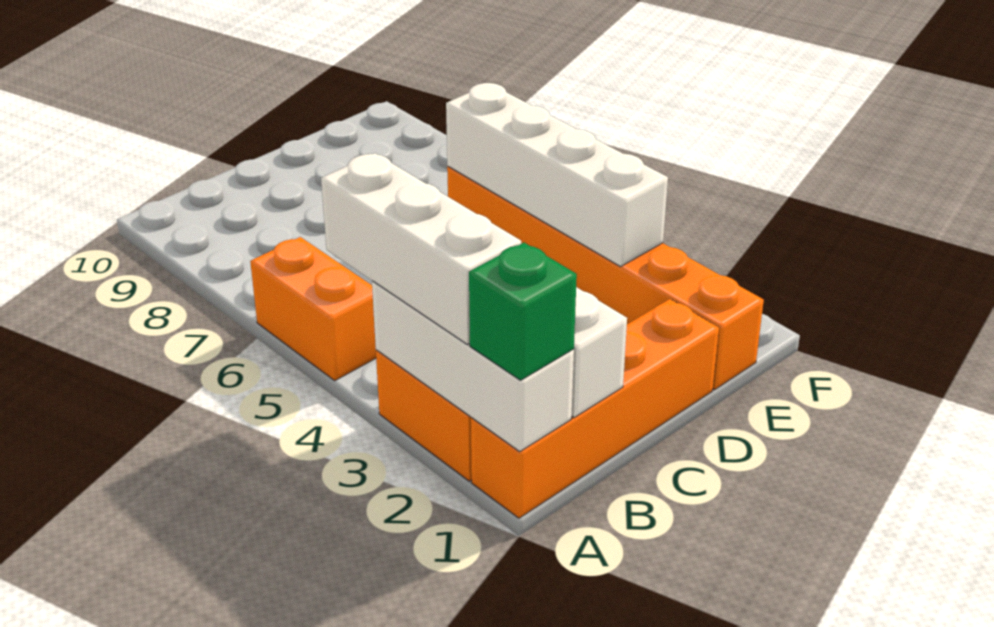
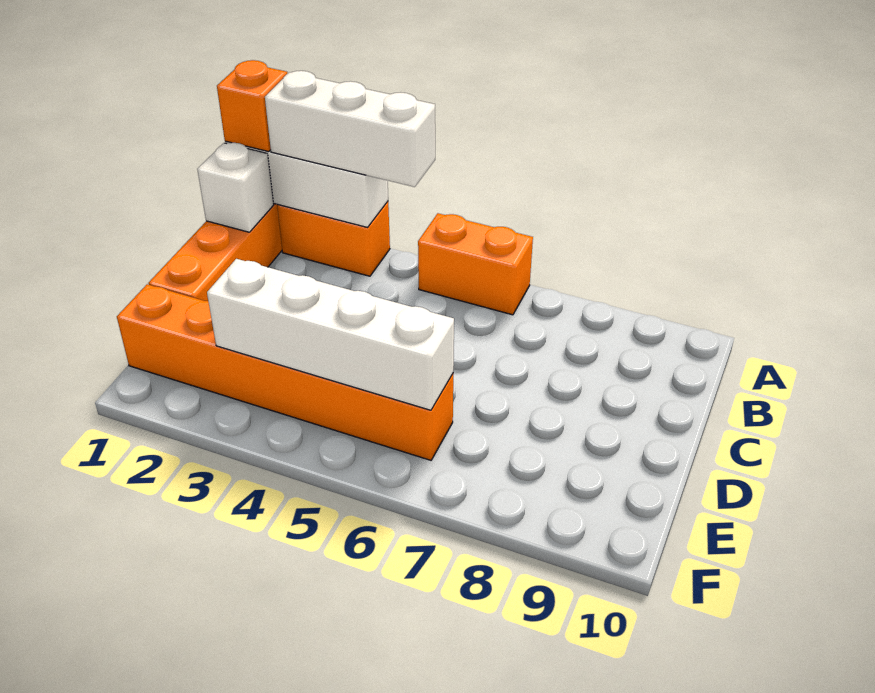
green brick A1 level 3 -> orange brick A1 level 3

